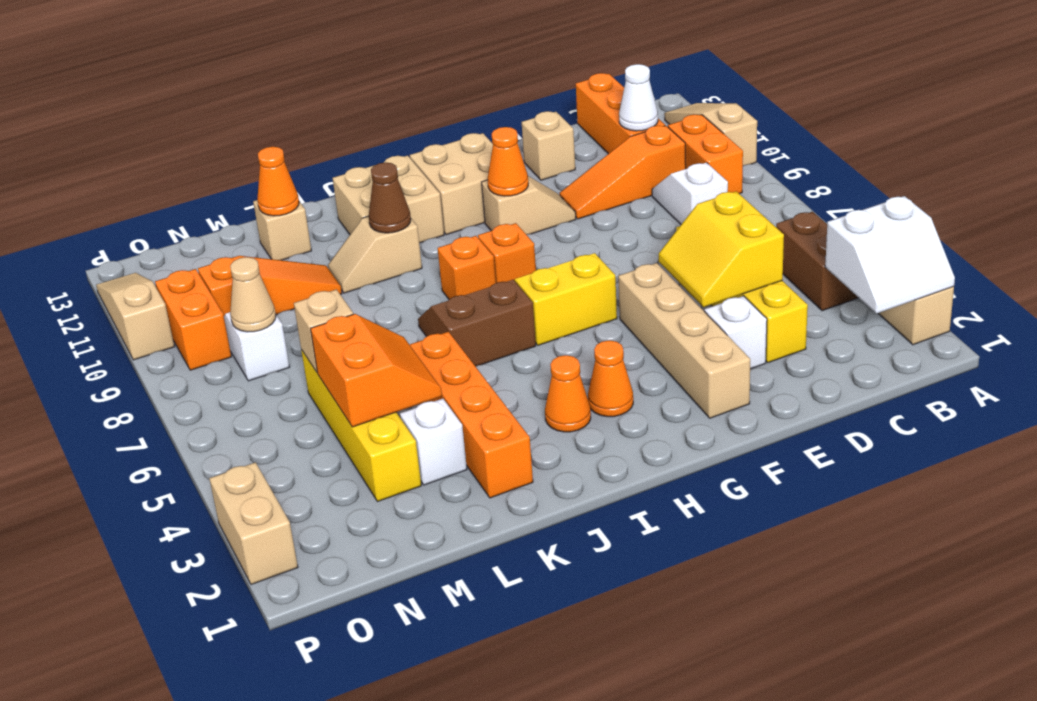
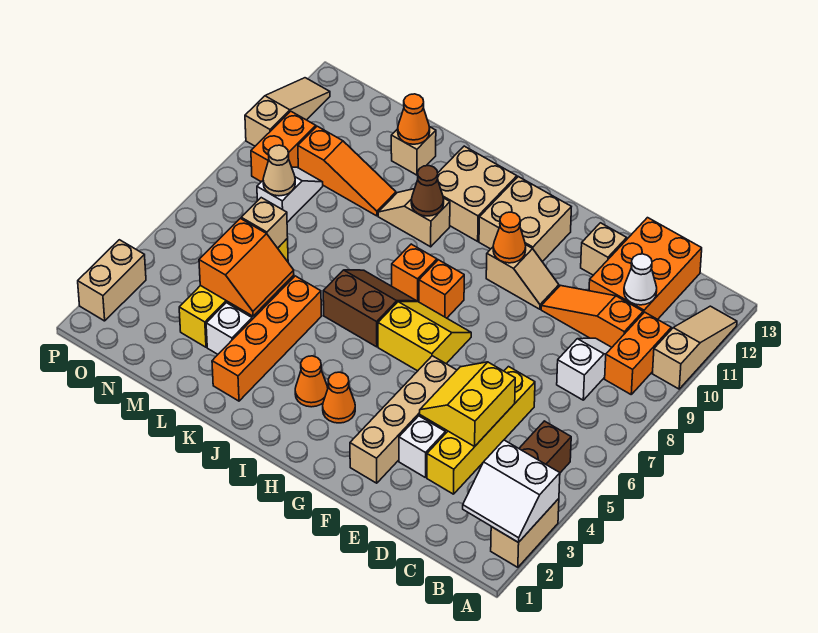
orange brick C11:C13 level 1 -> orange brick C11:D13 level 1

